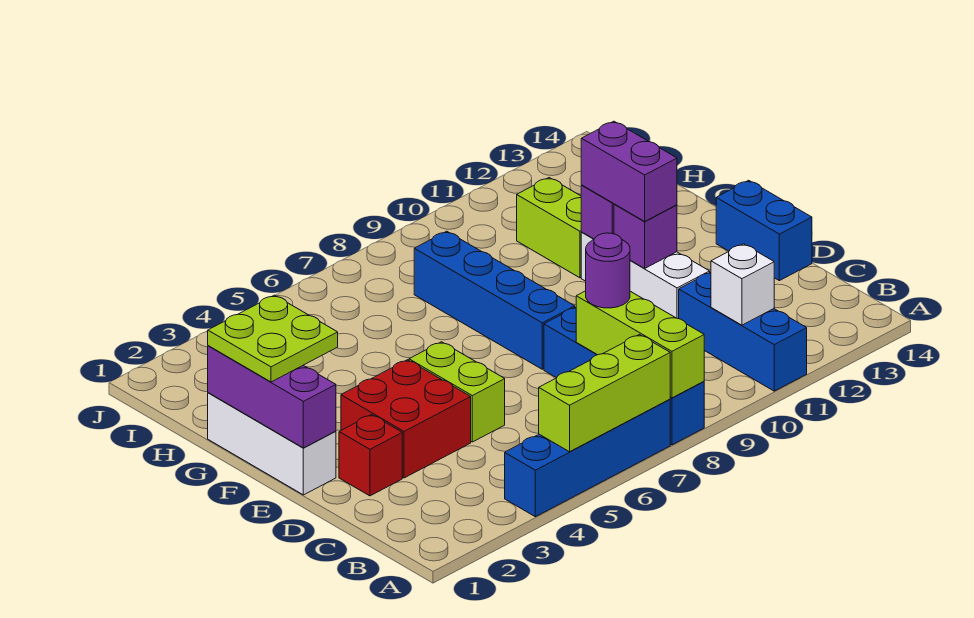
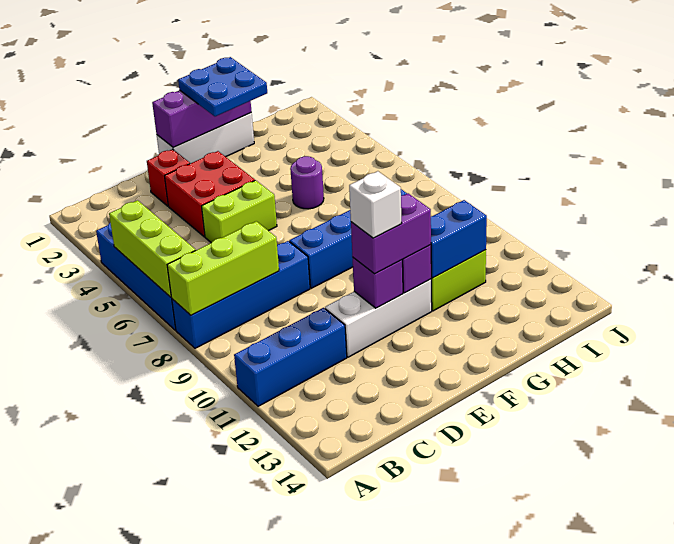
white brick B11 level 2 -> white brick E11 level 4
purple round brick C8 level 3 -> purple round brick G5 level 1
blue brick D14:E14 level 1 -> blue brick G11:H11 level 2
lime plate F1:G2 level 3 -> blue plate F1:G2 level 3

